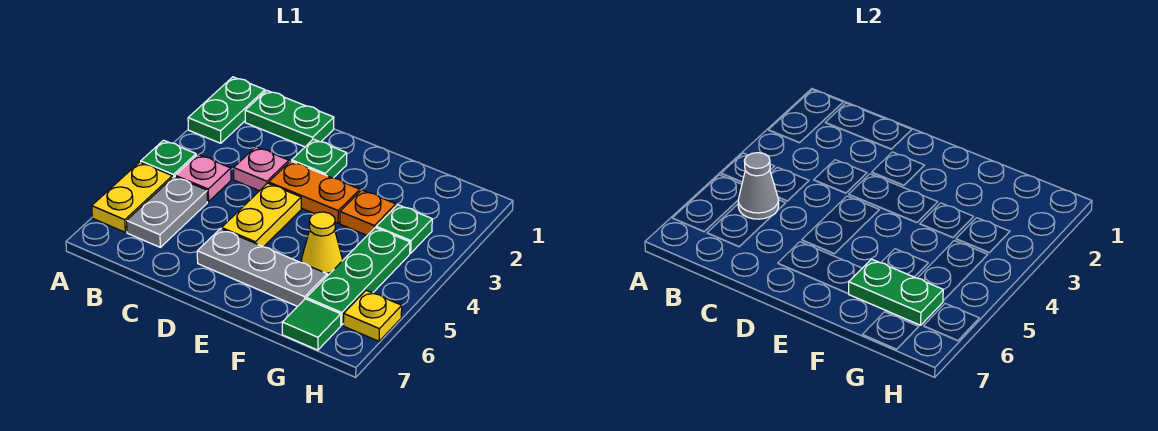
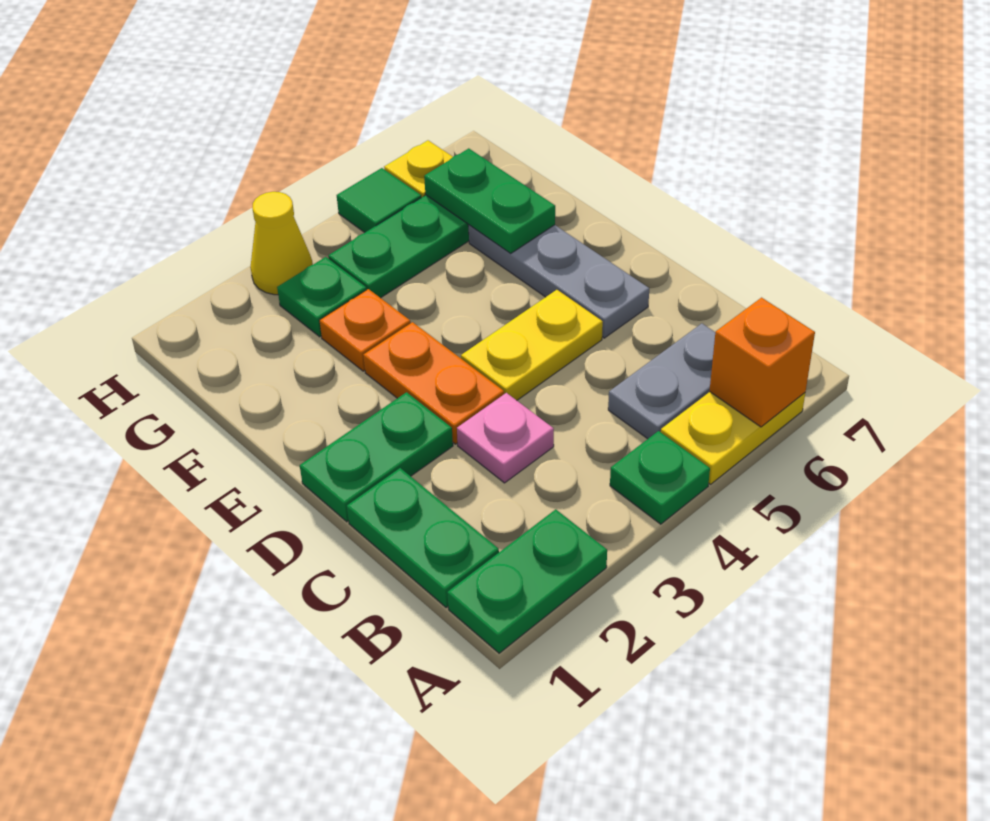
none -> orange brick A6 level 2
pink plate B4 level 1 -> none
grey cone B5 level 2 -> none
green plate D2 level 1 -> green plate D1:D2 level 1
yellow cone F5 level 1 -> yellow cone H3 level 1
green tile G7 level 1 -> green tile H5 level 1

